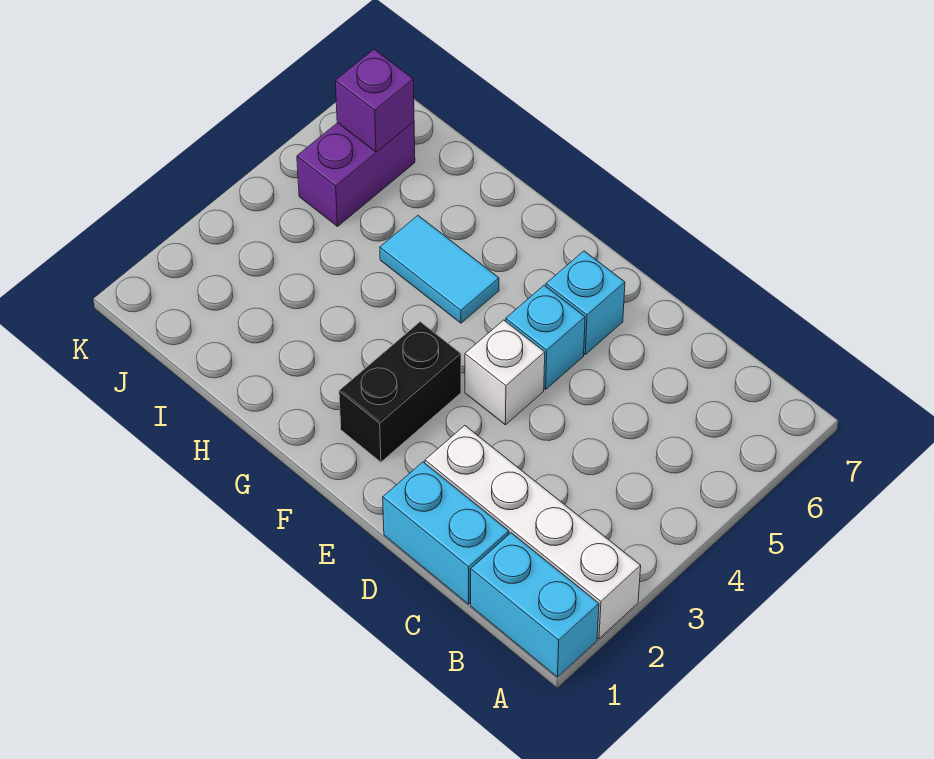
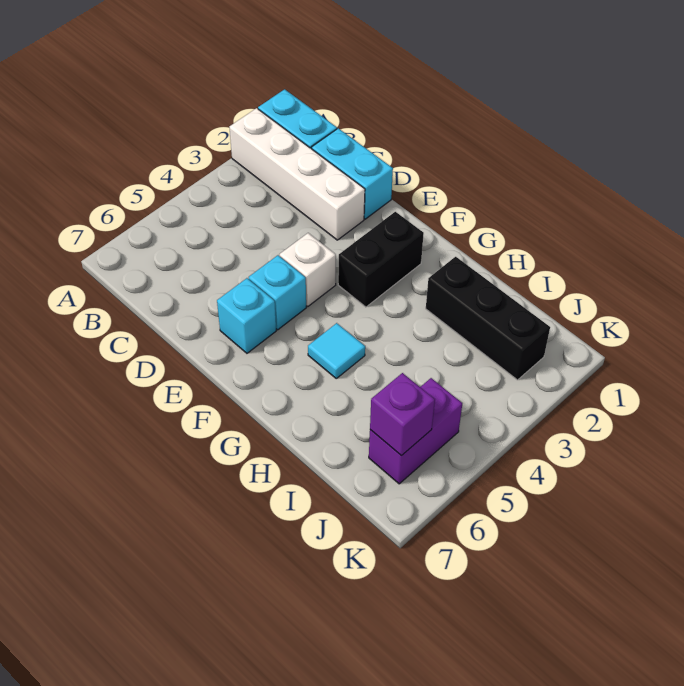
cyan tile G5:H5 level 1 -> cyan tile G5 level 1
none -> black brick H2:J2 level 1

